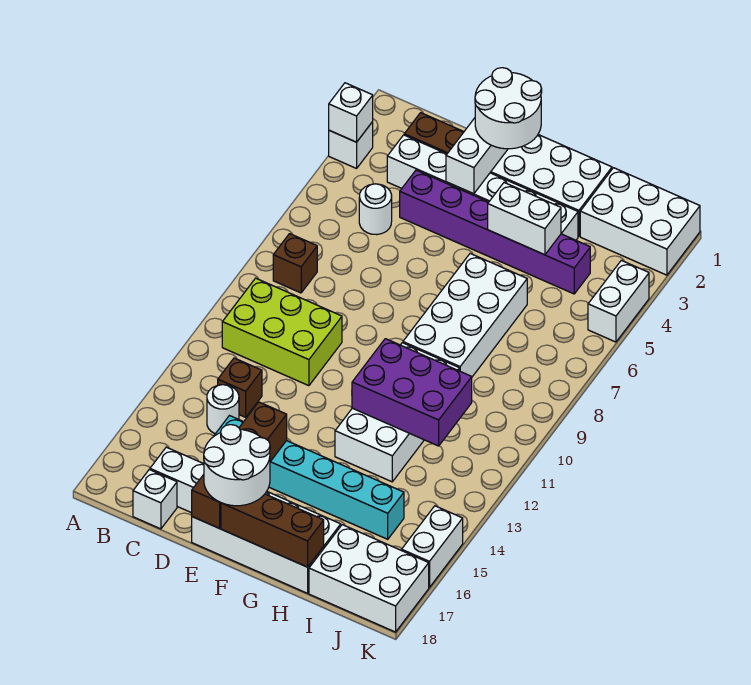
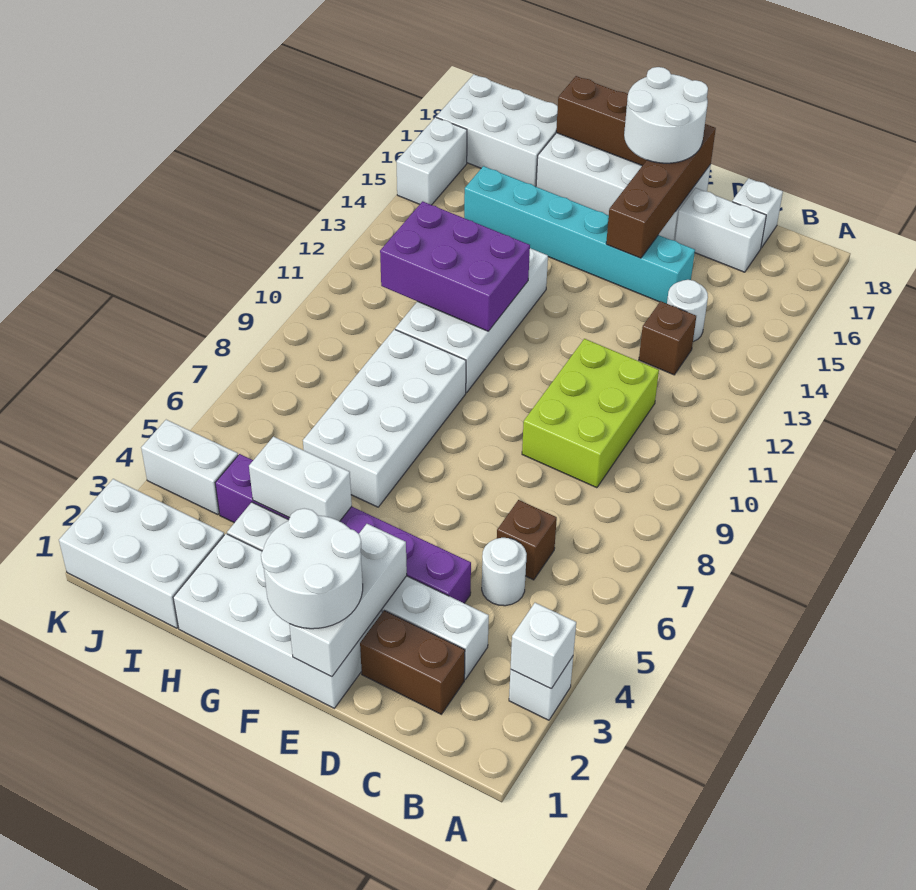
brown brick B8 level 1 -> brown brick C6 level 1
lime brick B10:D11 level 1 -> lime brick C9:D11 level 1
white brick K4:K5 level 1 -> white brick J4:K4 level 1

